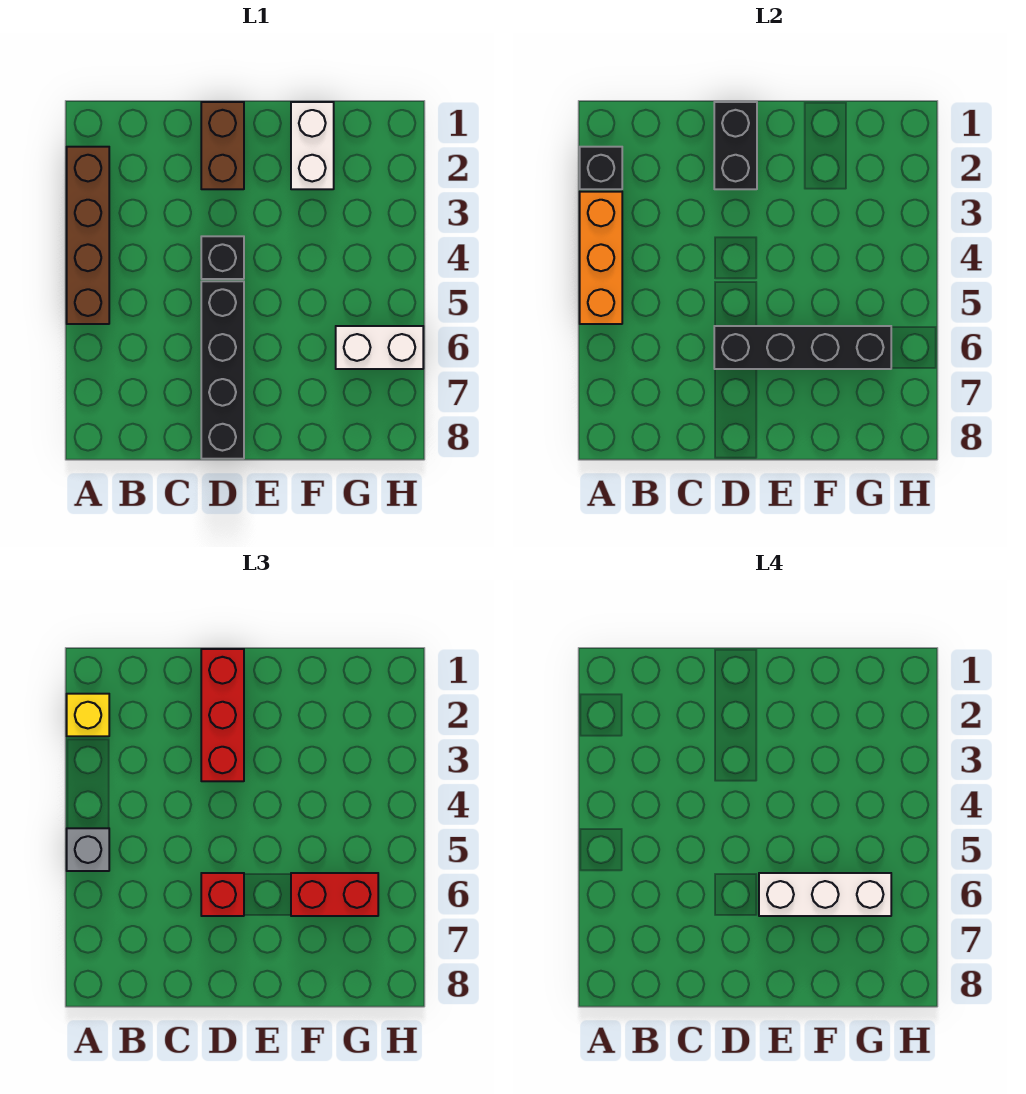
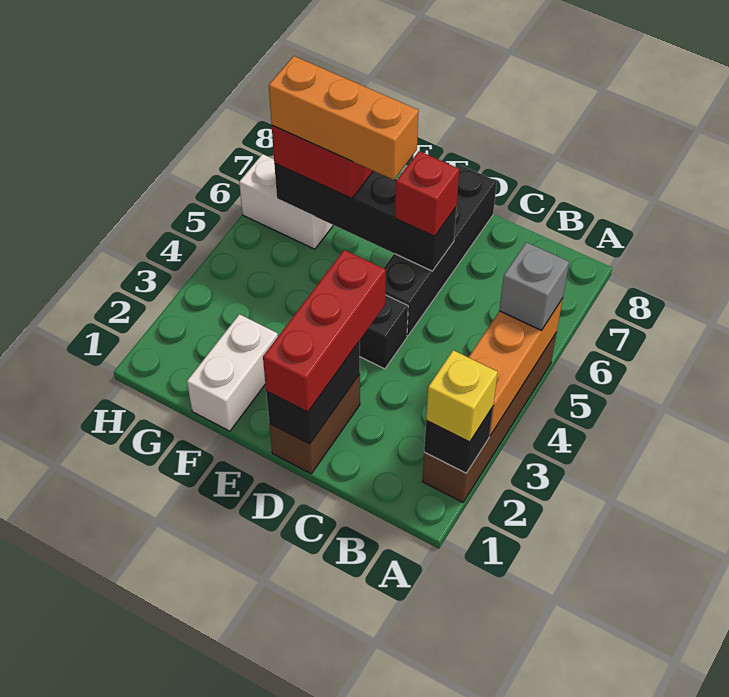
white brick E6:G6 level 4 -> orange brick E6:G6 level 4

